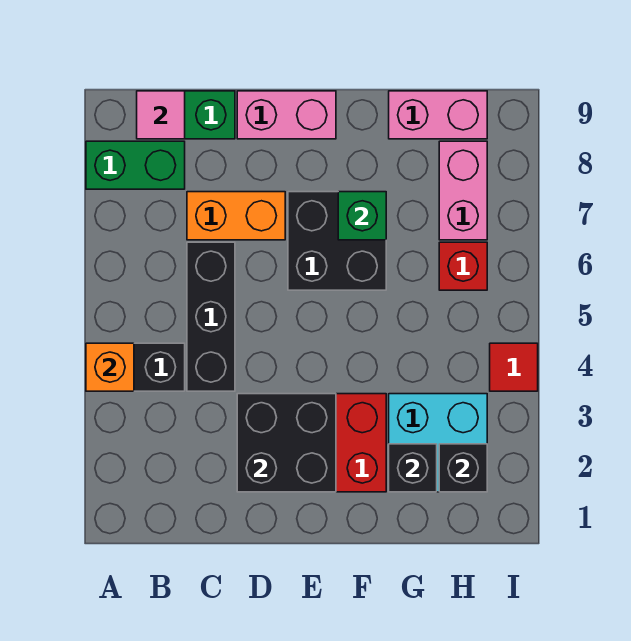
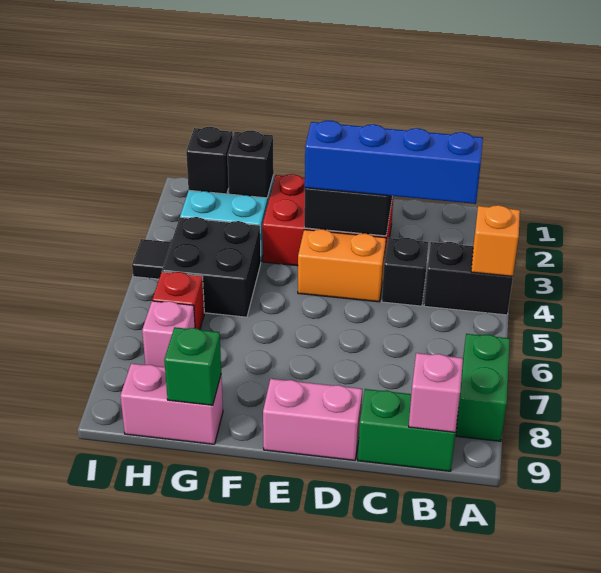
green brick A8:B8 level 1 -> green brick A7:A8 level 1
none -> blue brick B3:E3 level 3
pink tile B9 level 2 -> pink brick B9 level 2
black brick C4:C6 level 1 -> black brick C4 level 1
orange brick C7:D7 level 1 -> orange brick D4:E4 level 1
black brick E6:F7 level 1 -> black brick G4:H5 level 1
green brick F7 level 2 -> green brick G9 level 2
pink brick H7:H8 level 1 -> pink brick H7 level 1
red tile I4 level 1 -> black tile I4 level 1

